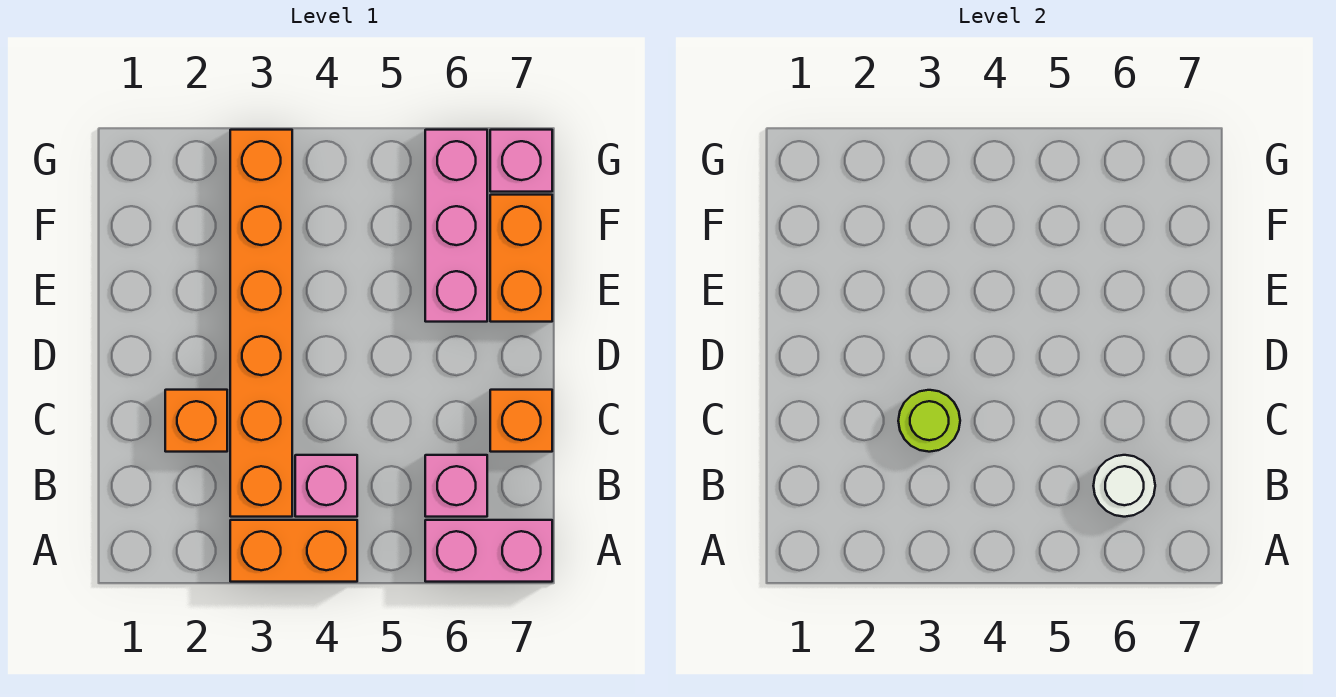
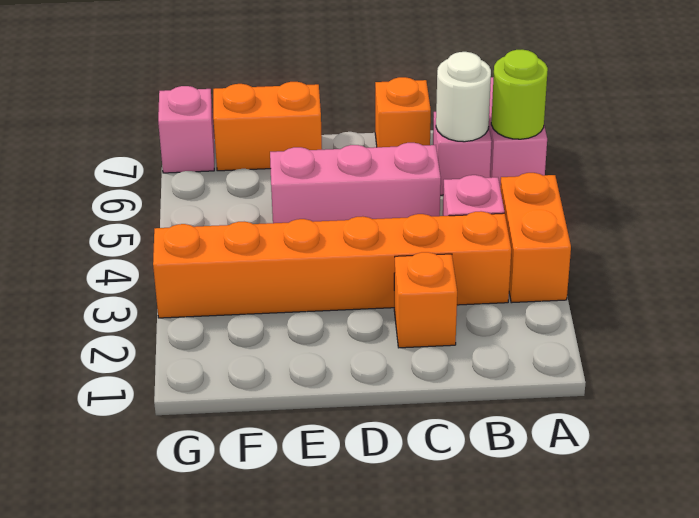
lime round brick C3 level 2 -> lime round brick A6 level 2
pink brick E6:G6 level 1 -> pink brick C5:E5 level 1

